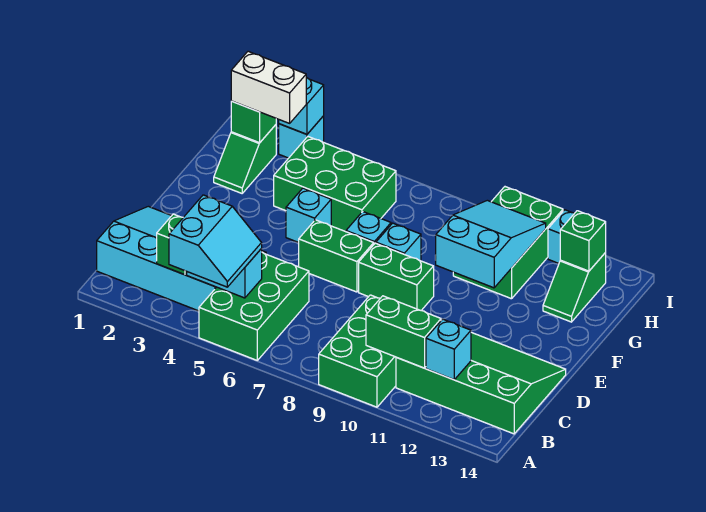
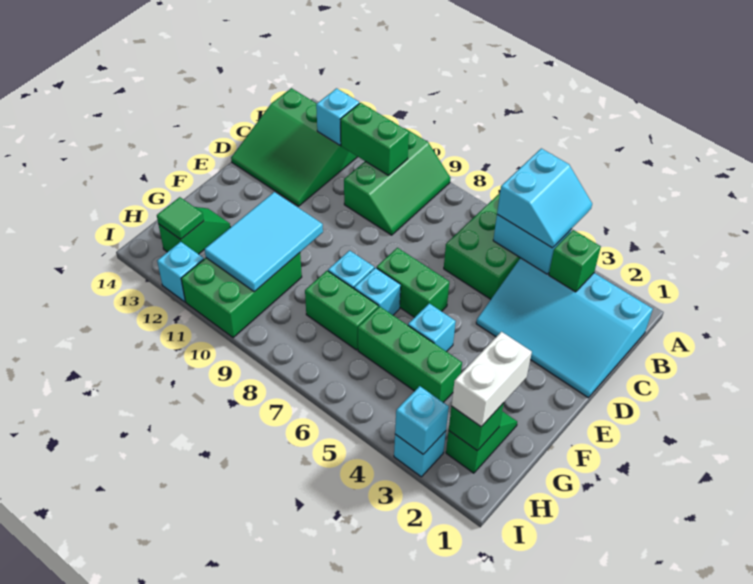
cyan slope A4:B5 level 3 top 4 -> cyan slope A4:B5 level 3 top 5
green brick A9:C10 level 1 -> green slope A9:C10 level 1 top 10
green slope B11:D14 level 1 top B -> green slope B12:D14 level 1 top B
green brick E8:E9 level 1 -> green brick G7:G8 level 1
cyan slope F10:H11 level 2 top F -> cyan tile F10:H11 level 2
green brick G4:H6 level 1 -> green brick G4:G6 level 1
white brick H2:H3 level 3 -> white brick G2:H2 level 3
green brick H13 level 2 -> green tile H13 level 2

